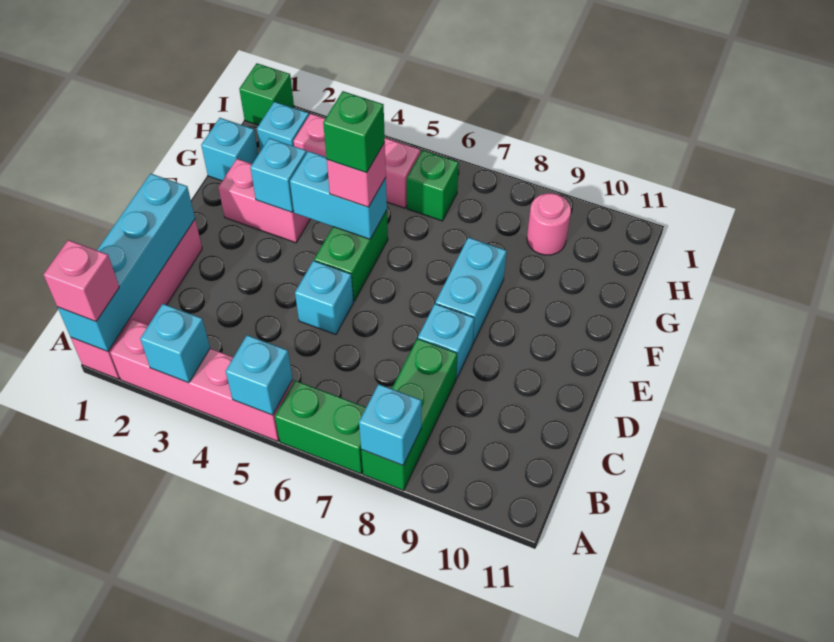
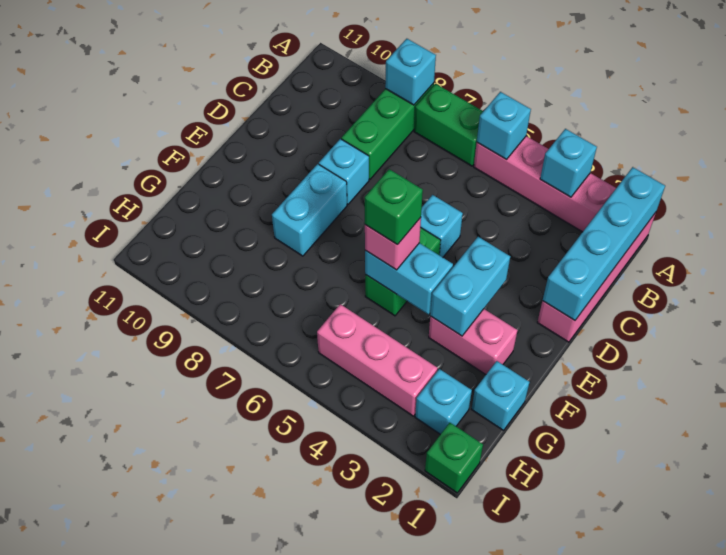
pink brick A1 level 3 -> none
cyan brick F3 level 2 -> cyan brick E3:F3 level 2
green brick H6 level 1 -> none
pink round brick H9 level 1 -> none

